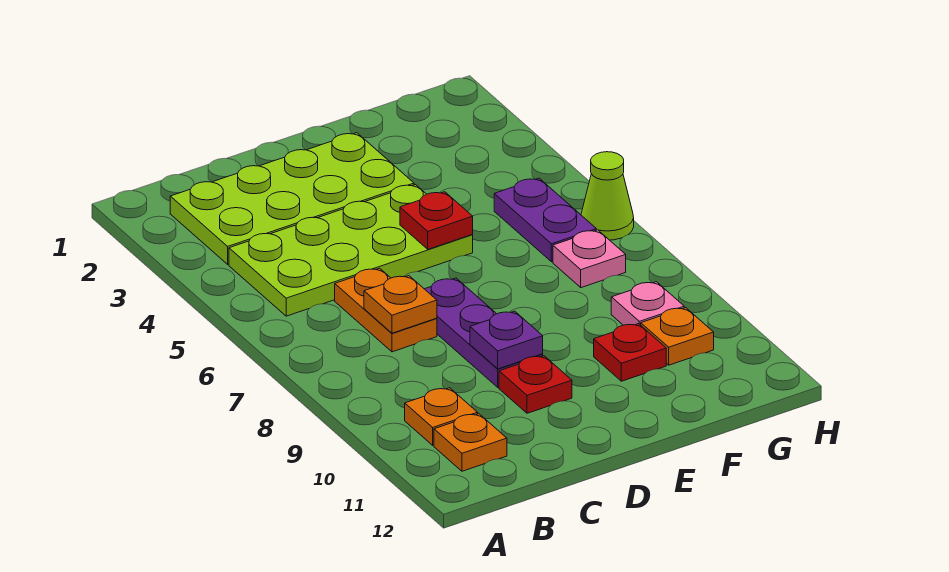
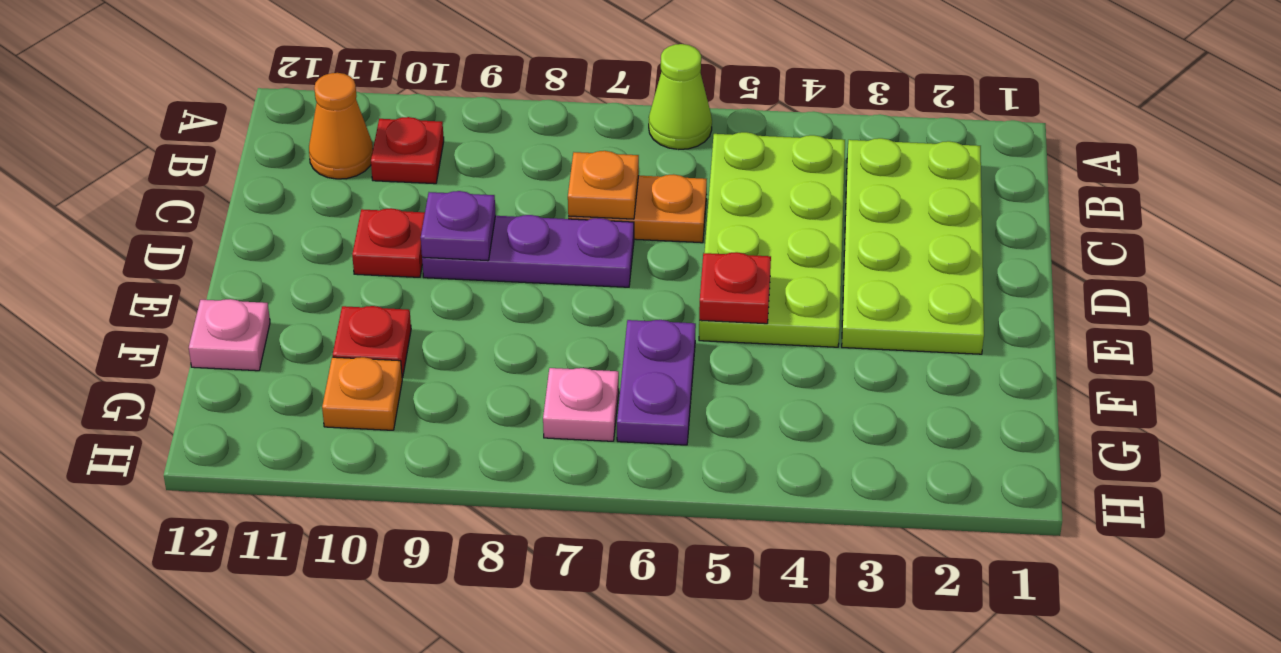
orange plate B10 level 1 -> red plate B10 level 1
orange plate B11 level 1 -> orange cone B11 level 1
purple plate G5:G6 level 1 -> purple plate F6:G6 level 1
pink plate G9 level 1 -> pink plate F12 level 1
lime cone H6 level 1 -> lime cone A6 level 1

